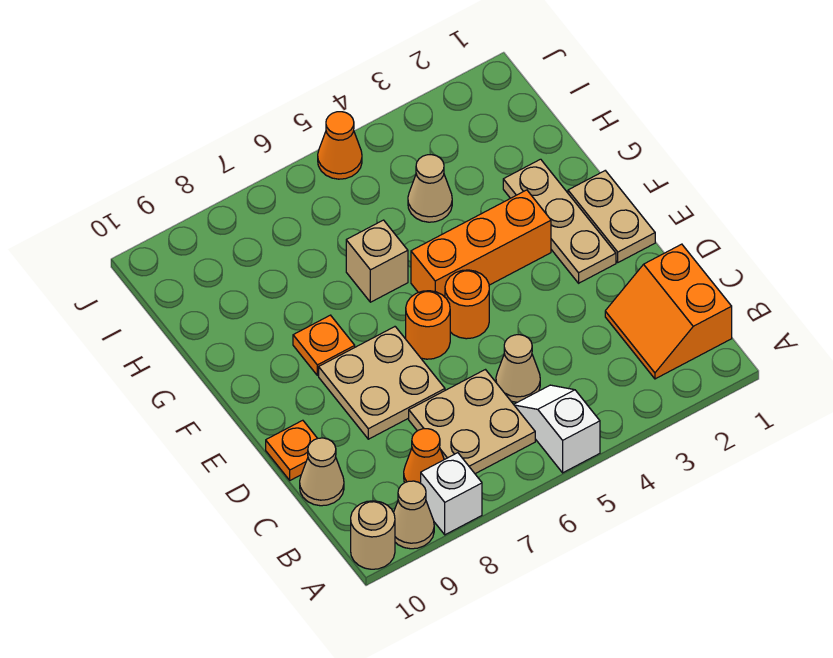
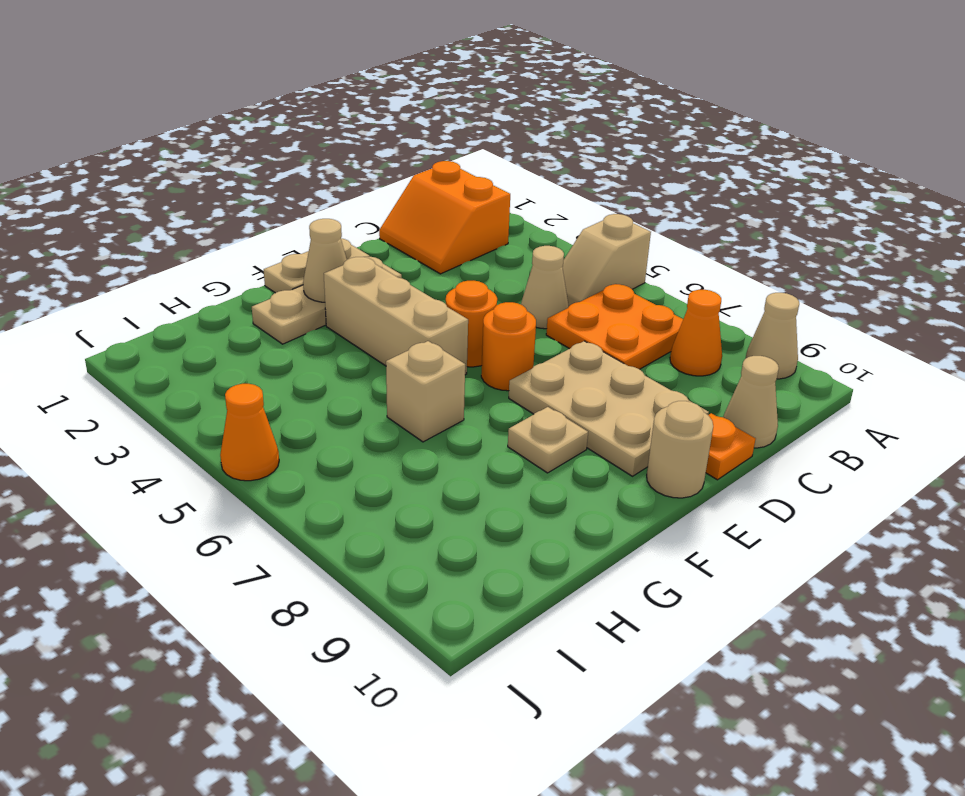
white slope A5:B5 level 1 top A -> tan slope A5:B5 level 1 top A
white brick A8 level 1 -> none
tan round brick A10 level 1 -> tan round brick E10 level 1
orange slope B1:C2 level 1 top 1 -> orange slope B1:C2 level 1 top B
tan plate B6:C7 level 1 -> orange plate B6:C7 level 1
tan plate D7:E8 level 1 -> tan plate D7:E9 level 1
orange brick F3:F5 level 1 -> tan brick F3:F5 level 1
orange plate F8 level 1 -> tan plate F8 level 1
tan cone H4 level 1 -> tan cone F2 level 2

